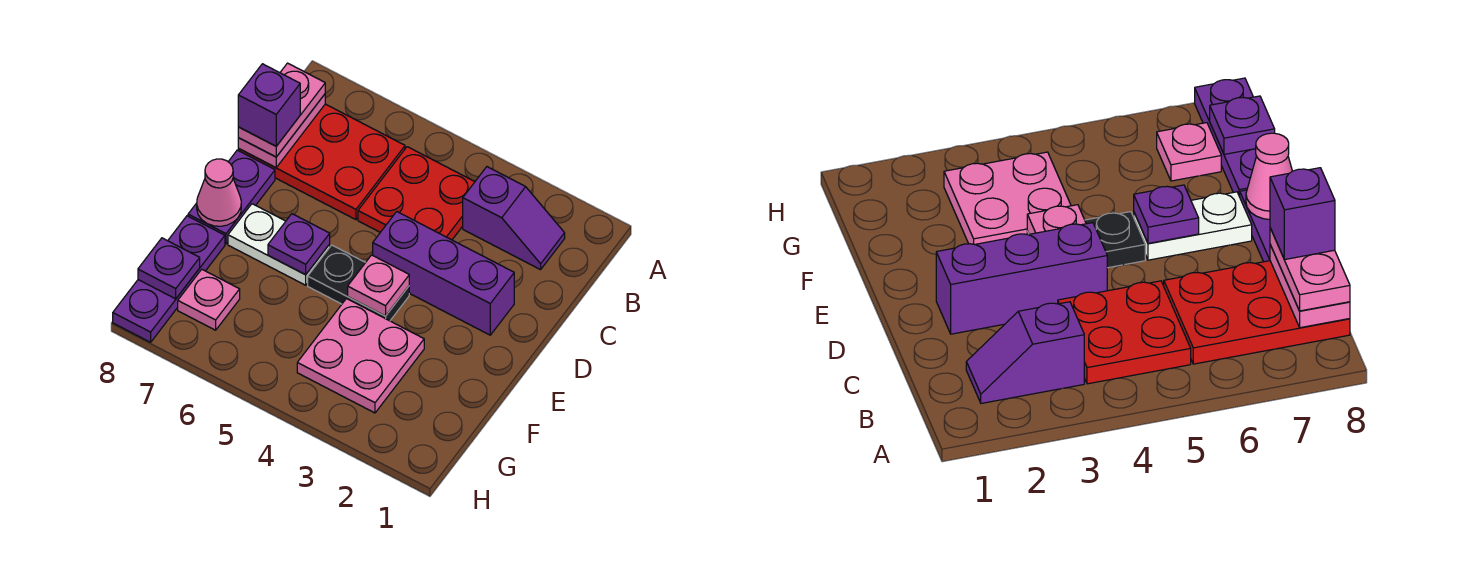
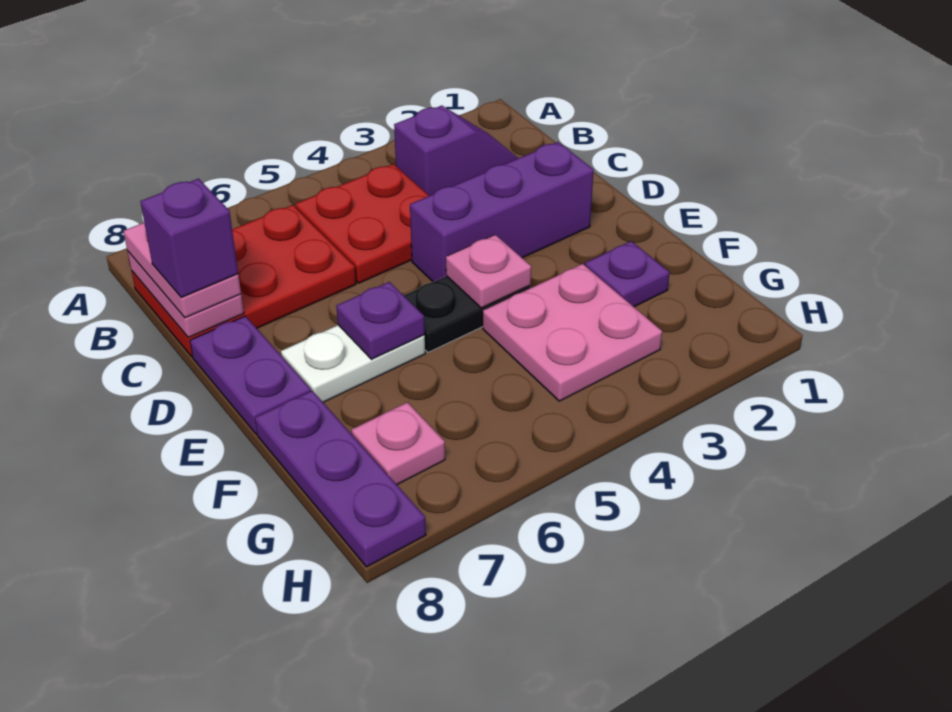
pink cone E8 level 2 -> none
purple plate G8 level 2 -> purple plate F2 level 1

